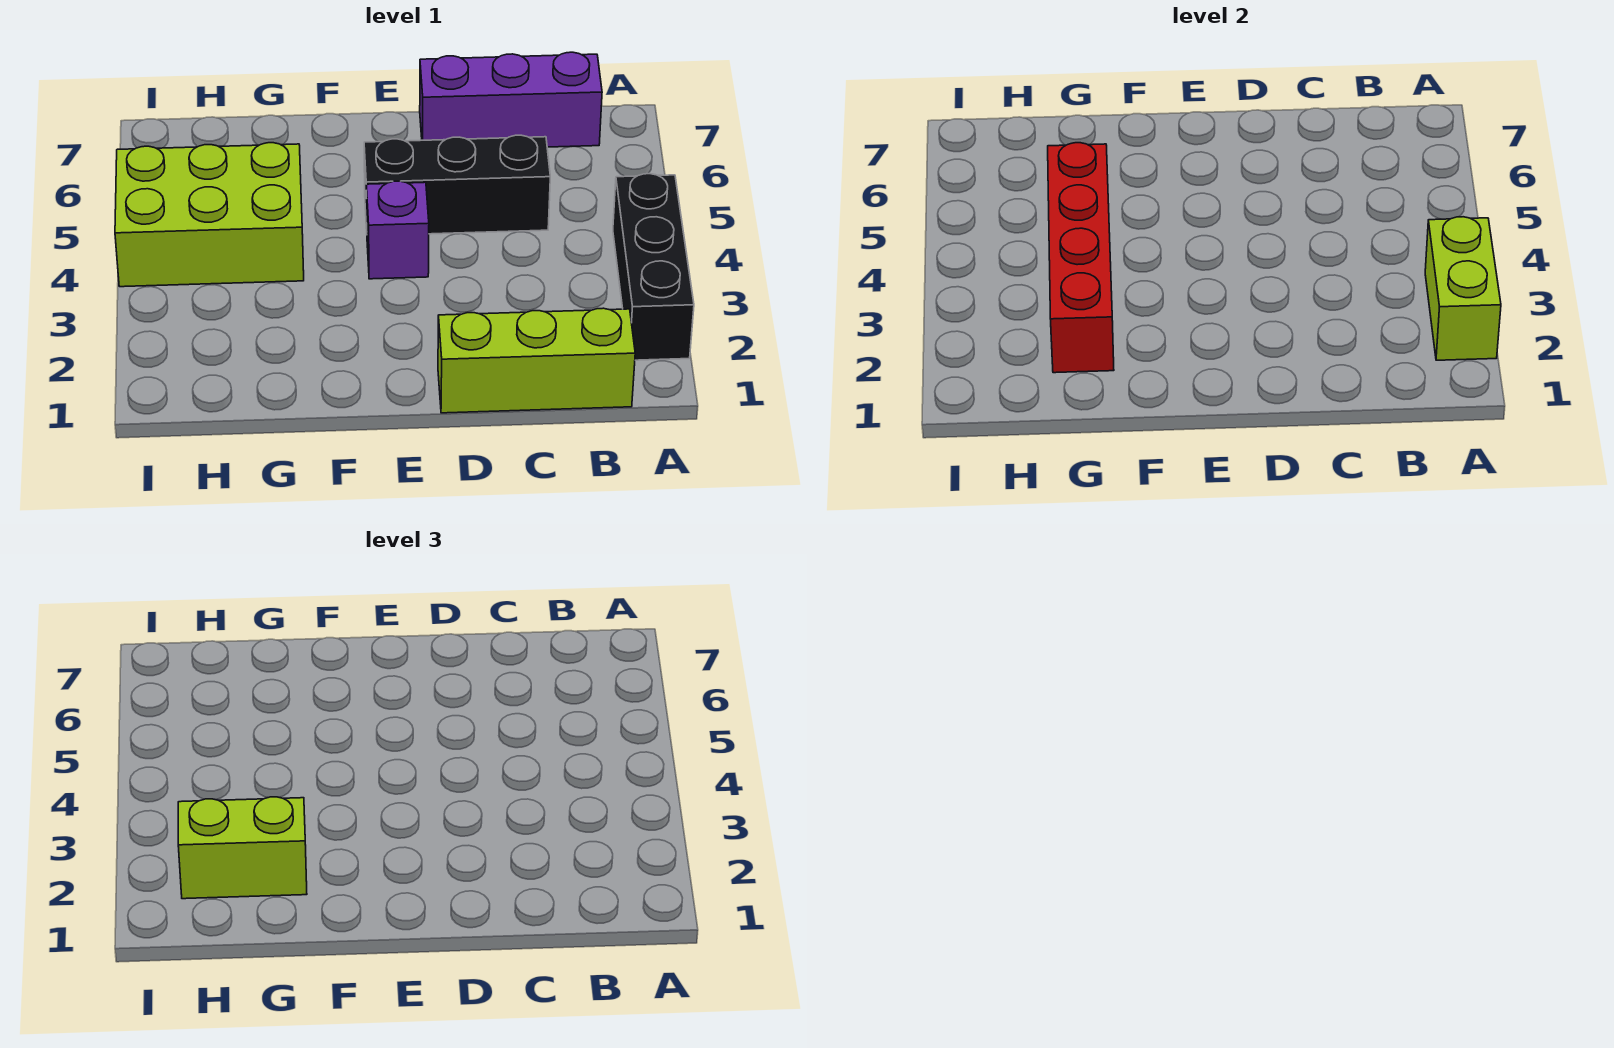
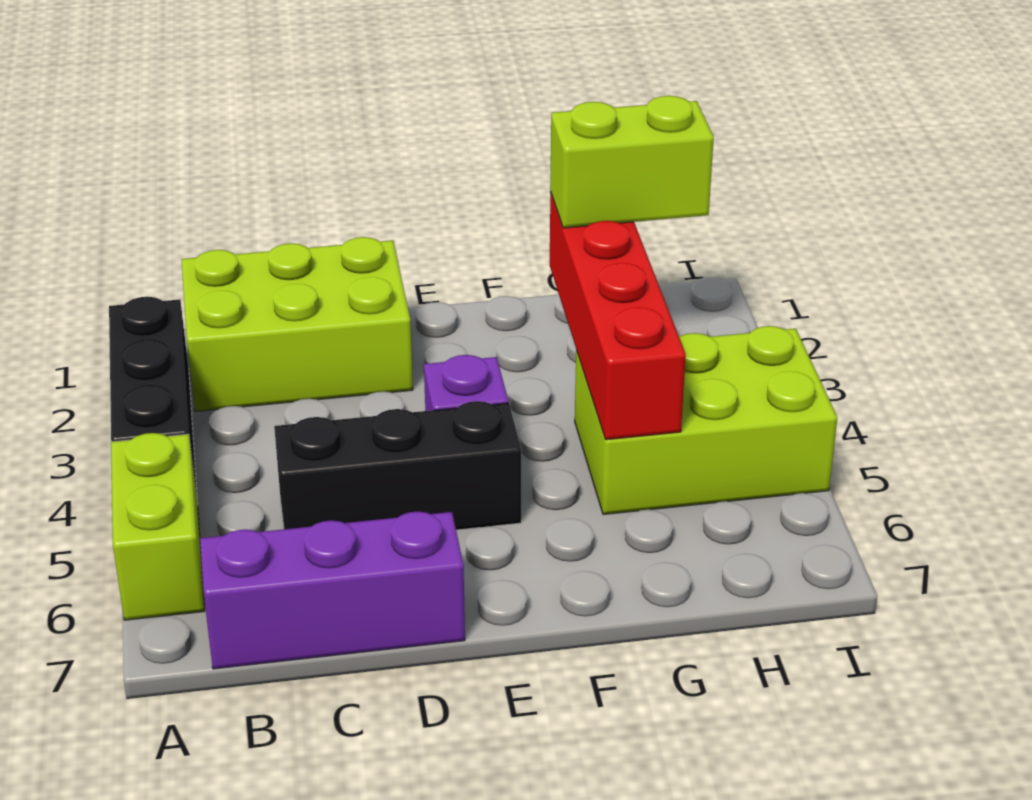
lime brick A2:A3 level 2 -> lime brick A5:A6 level 1
lime brick B1:D1 level 1 -> lime brick B1:D2 level 1

